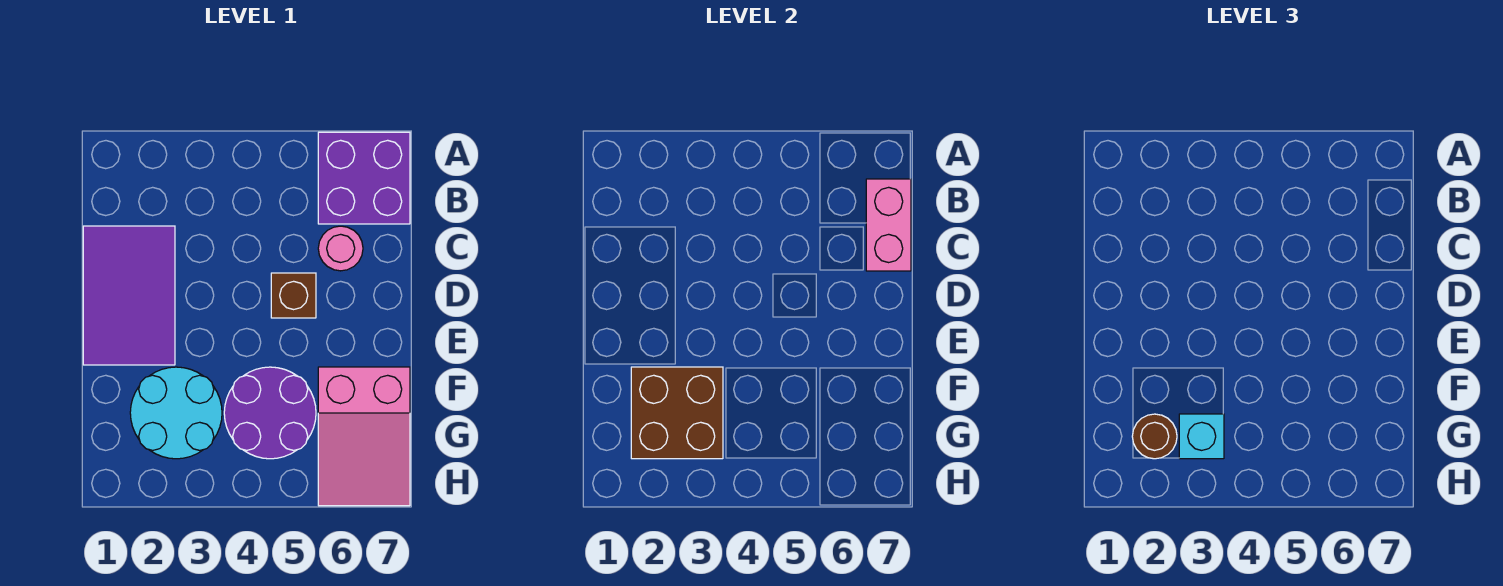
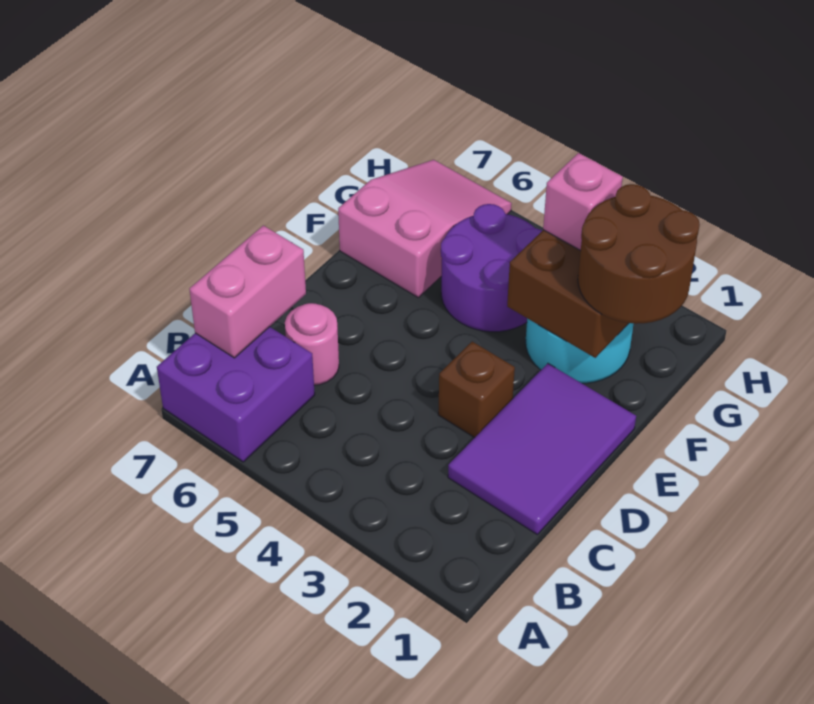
brown brick D5 level 1 -> brown brick D3 level 1
brown round brick G2 level 3 -> brown round brick F1:G2 level 3
cyan brick G3 level 3 -> pink brick G3 level 3

